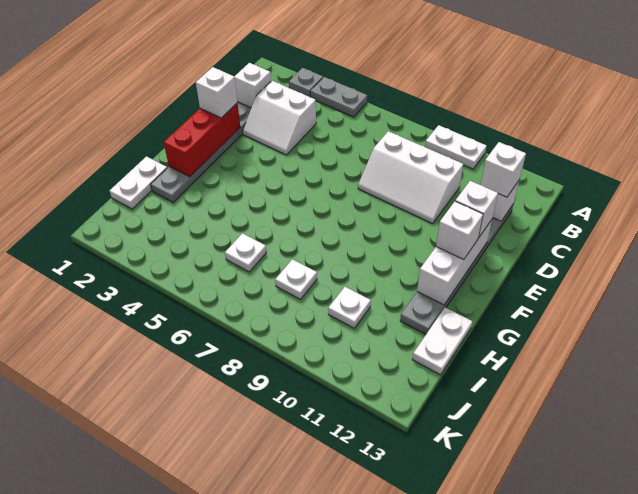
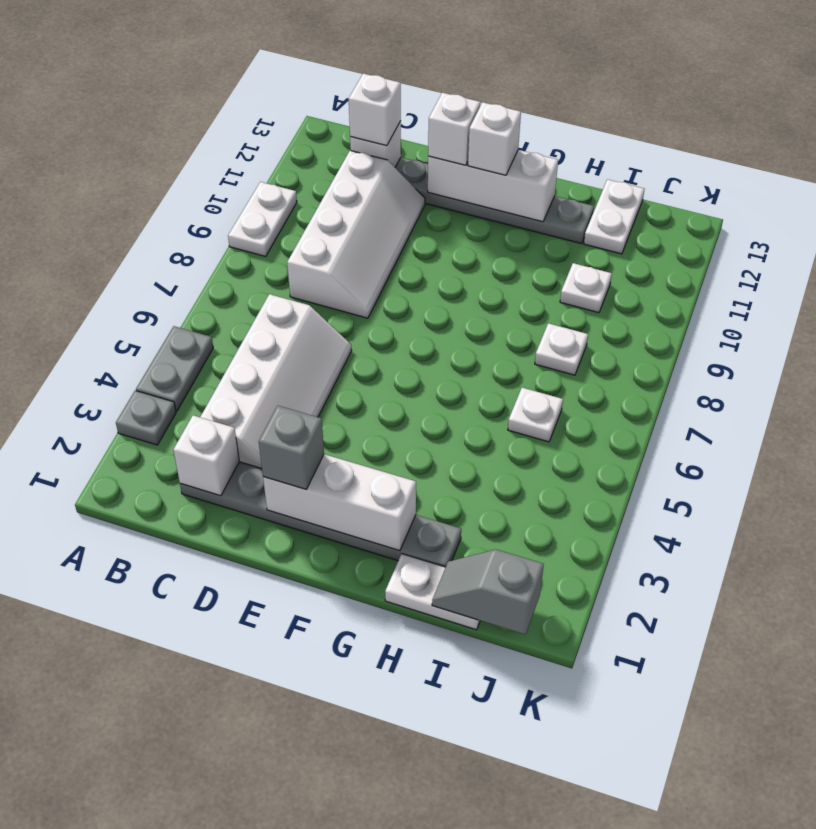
white slope C3:D4 level 1 top C -> white slope C3:D6 level 1 top C
white slope C8:D10 level 1 top C -> white slope C8:D11 level 1 top C
red brick E2:G2 level 2 -> white brick E2:G2 level 2
white brick E2 level 3 -> grey brick E2 level 3
white plate H13:I13 level 1 -> white plate I12:I13 level 1
none -> grey slope I1:J1 level 2 top J

